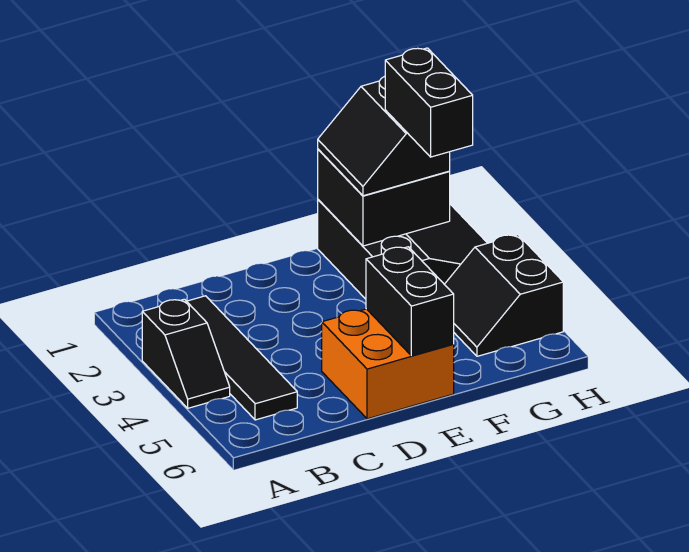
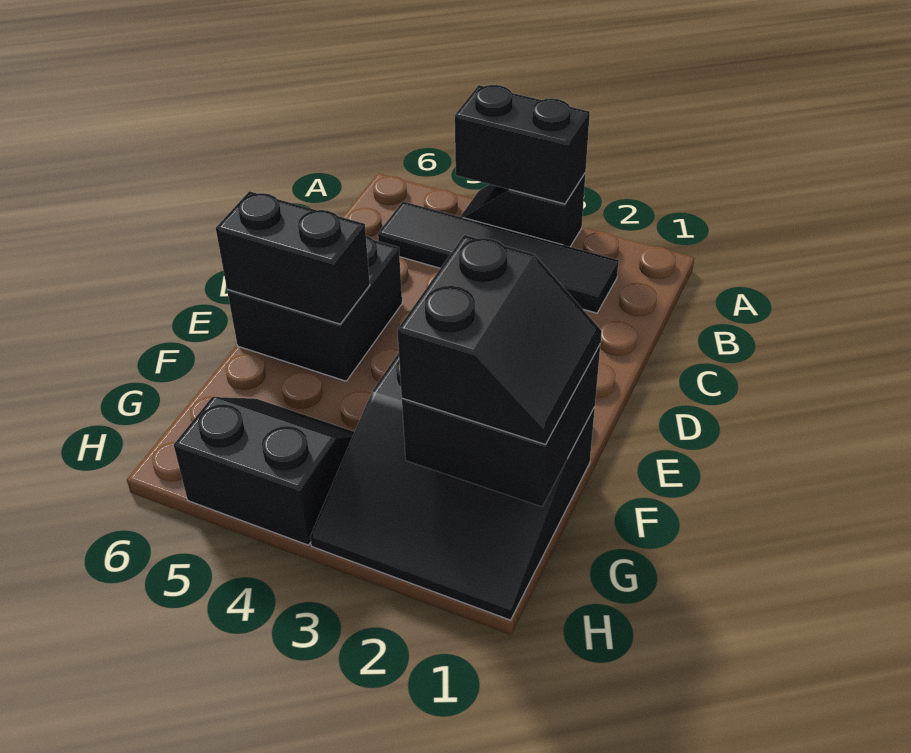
orange brick D5:E6 level 1 -> black brick D5:E6 level 1
black slope F1:G2 level 3 top G -> black slope F1:G2 level 3 top 2
black brick G2:G3 level 4 -> black brick A3:A4 level 2

